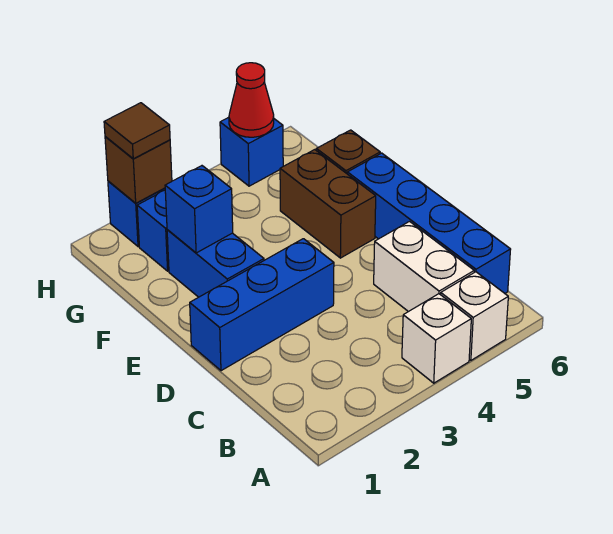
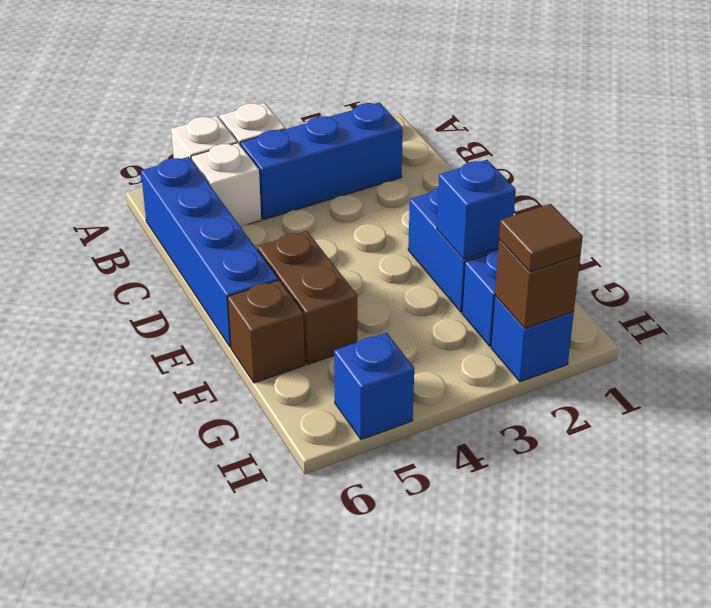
white brick B5:C5 level 1 -> white brick B5 level 1
blue brick D1:D3 level 1 -> blue brick B2:B4 level 1
red cone H5 level 2 -> none

